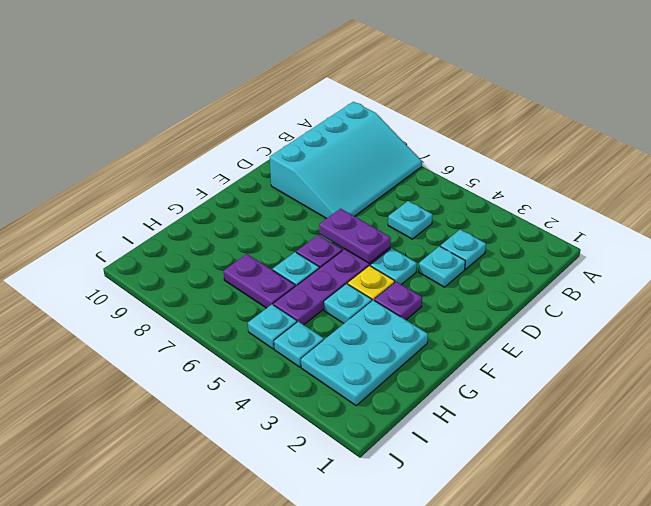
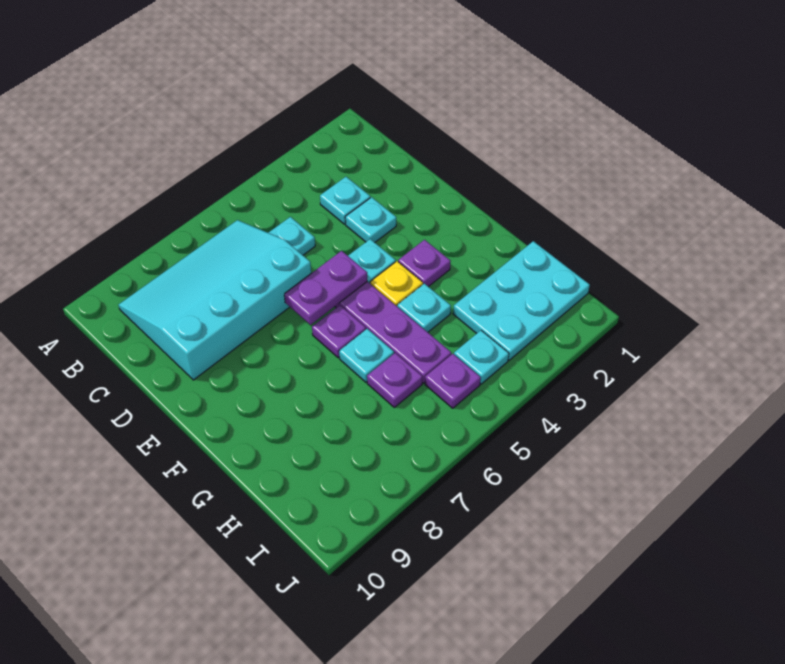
cyan slope A7:D9 level 1 top 9 -> cyan slope B6:D9 level 1 top D
cyan plate G2:I3 level 1 -> cyan plate H1:I3 level 1
purple plate H6:H7 level 1 -> purple plate H6 level 1
cyan plate I5 level 1 -> purple plate I5 level 1

